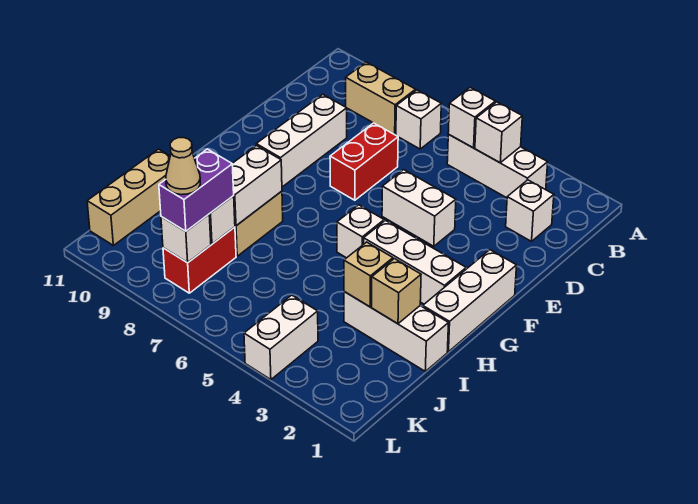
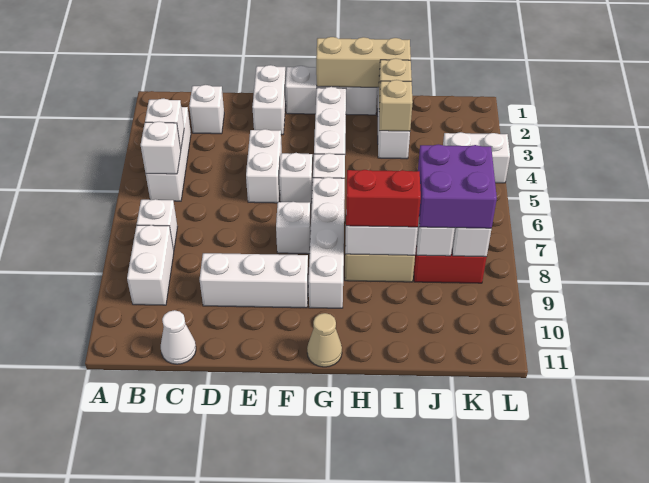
tan brick B8:B9 level 1 -> white brick B8:B9 level 1
none -> white cone C11 level 1
red brick D7:E7 level 1 -> red brick H8:I8 level 3
none -> white brick E1:E2 level 1
none -> white brick F5 level 1
none -> white brick F7 level 1
none -> white brick G6:G9 level 1
tan brick I11:K11 level 1 -> tan brick G1:I1 level 2
purple brick J8:K8 level 3 -> purple brick J7:K8 level 3
tan cone K8 level 4 -> tan cone G11 level 1

